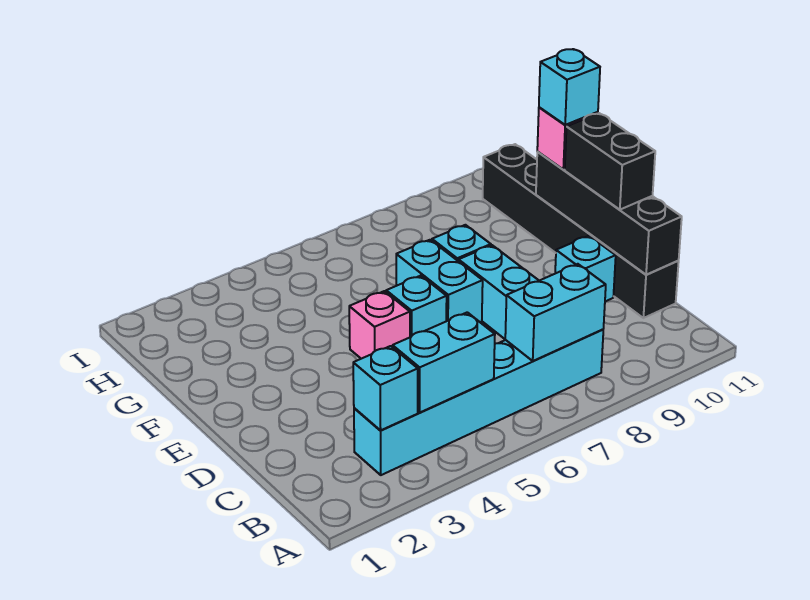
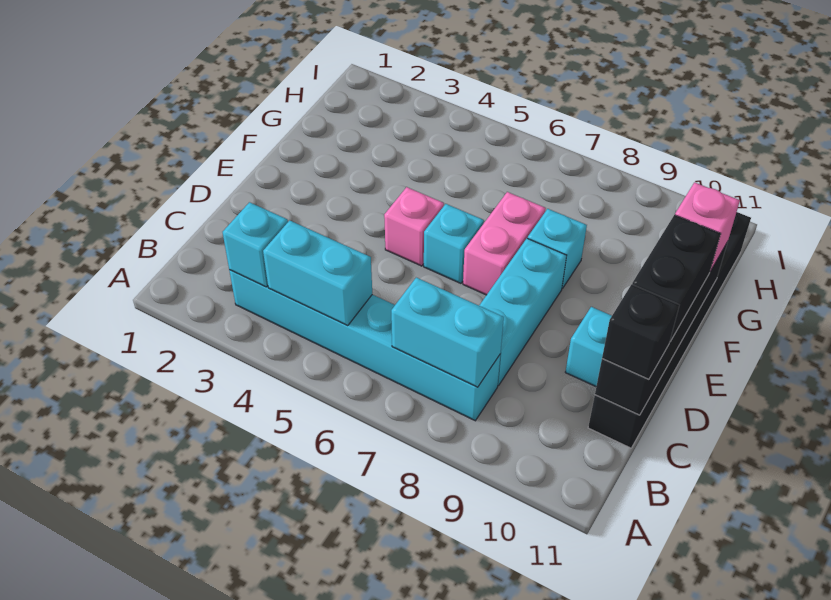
none -> black brick C11 level 3
cyan brick E7:F7 level 1 -> pink brick E7:F7 level 1
cyan brick F11 level 4 -> none

